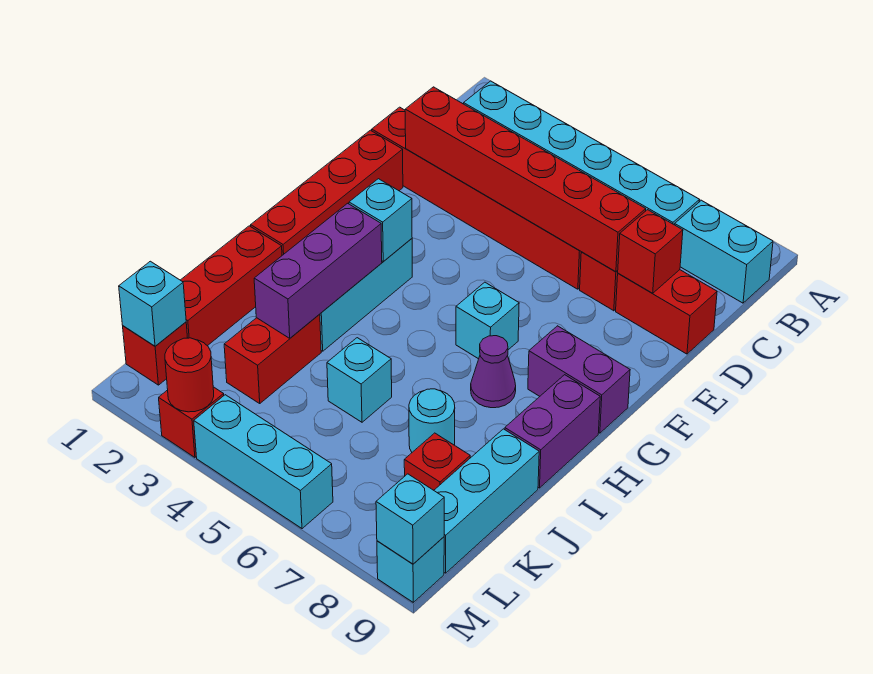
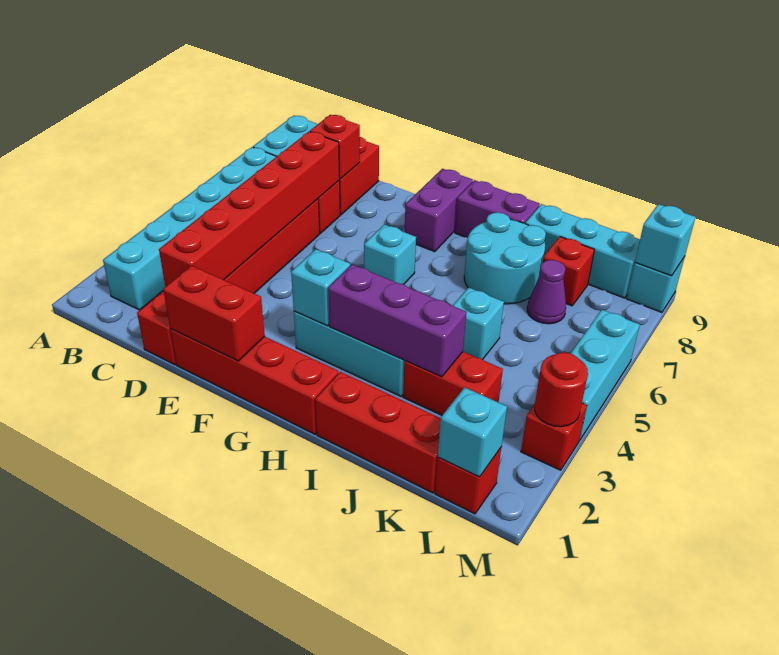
none -> red brick E1:F1 level 2
purple cone H7 level 1 -> purple cone K7 level 1
cyan round brick J7 level 1 -> cyan round brick I7:J8 level 1

